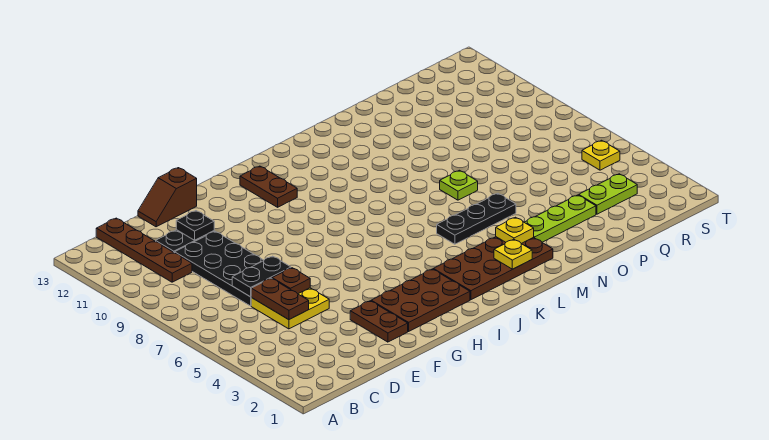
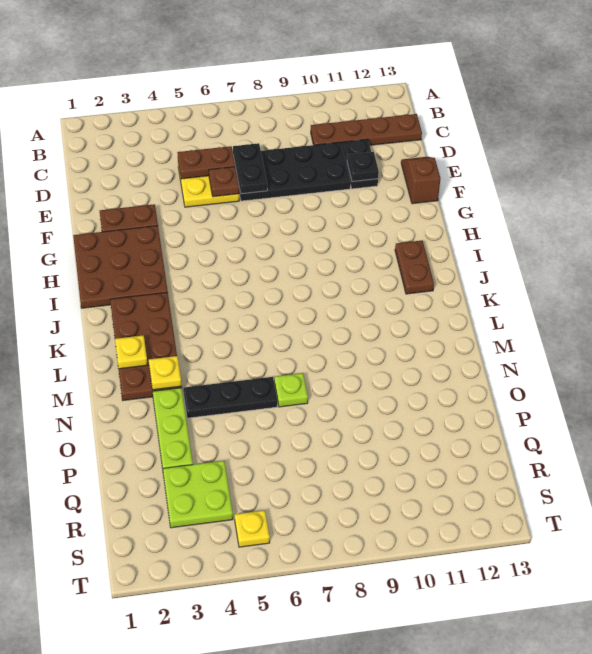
brown plate G2:I3 level 1 -> brown plate G1:I3 level 1
brown plate I11:I12 level 1 -> brown plate I12:J12 level 1
black plate L5:N5 level 1 -> black plate N4:N6 level 1
lime plate Q3:R3 level 1 -> lime plate Q3:R4 level 1

